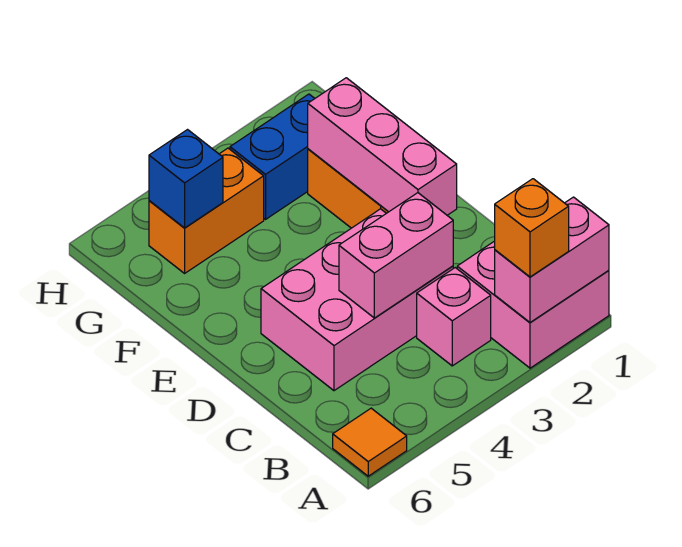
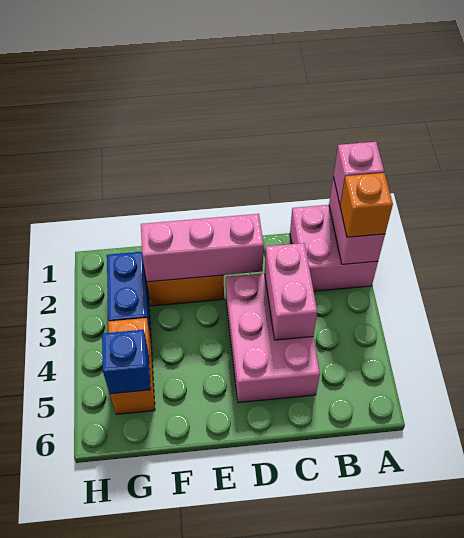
orange tile A6 level 1 -> none
pink brick B3 level 1 -> pink brick A1 level 3

